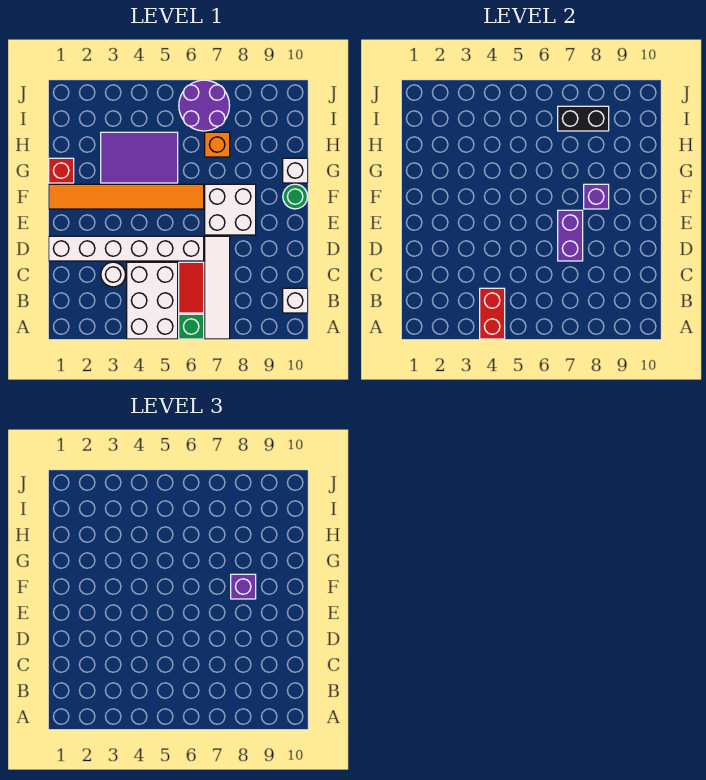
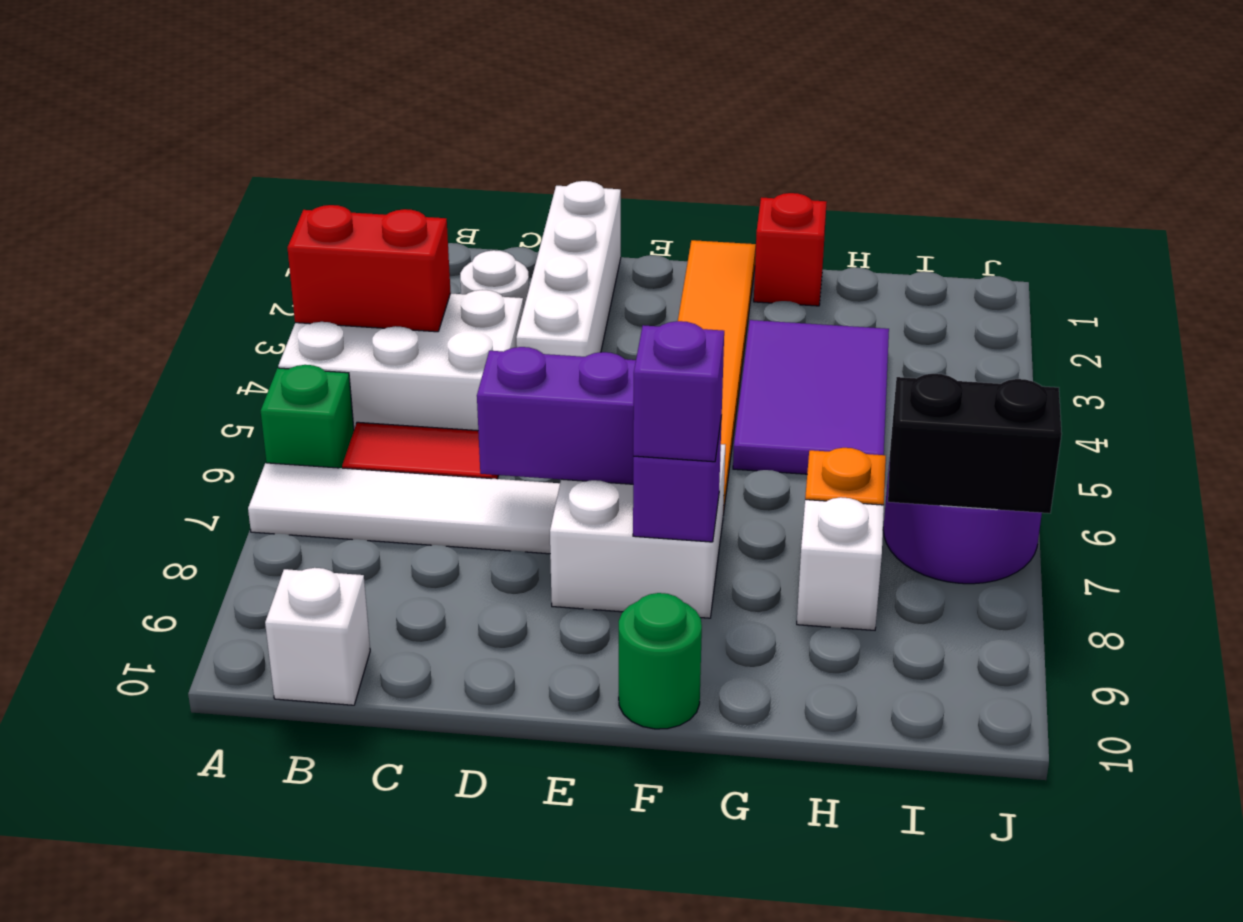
white brick D1:D6 level 1 -> white brick D1:D4 level 1
white brick G10 level 1 -> white brick H8 level 1
black brick I7:I8 level 2 -> black brick I7:J7 level 2

